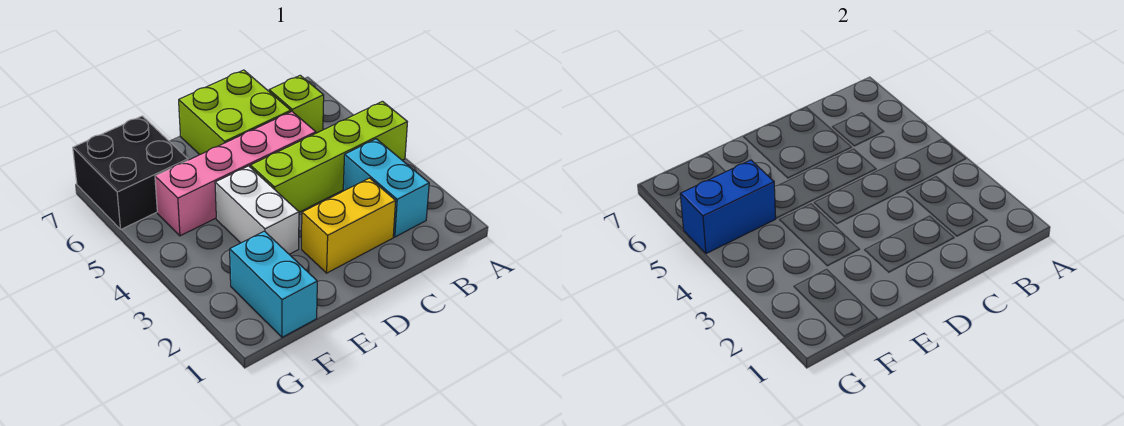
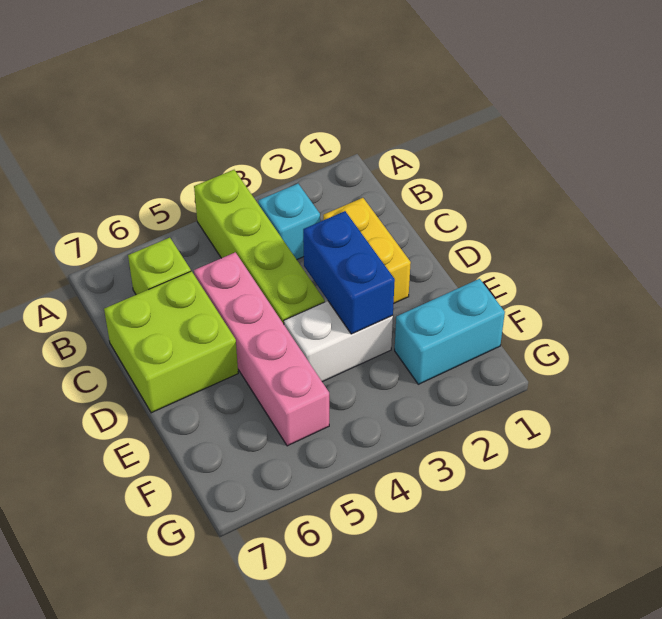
cyan brick B2:B3 level 1 -> cyan brick B3 level 1
blue brick F5:G5 level 2 -> blue brick D3:E3 level 2
black brick F6:G7 level 1 -> none

